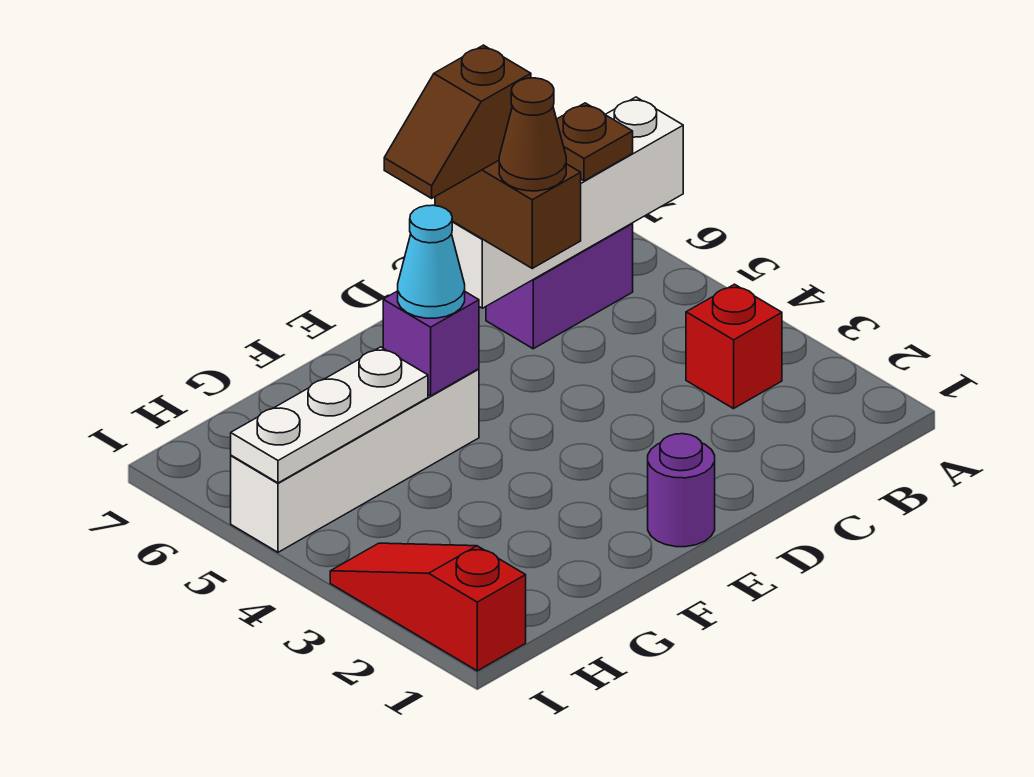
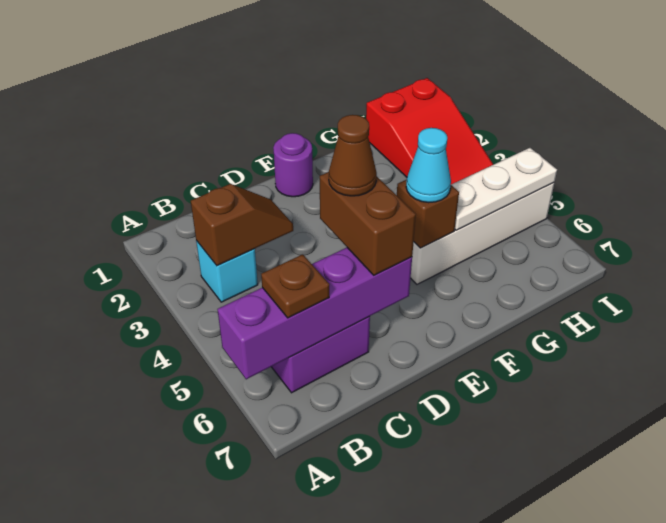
white brick A6:D6 level 2 -> purple brick A6:D6 level 2
red brick B3 level 1 -> cyan brick B3 level 1
brown slope D6:E6 level 4 top D -> brown slope B3:C3 level 2 top B
purple brick F5 level 2 -> brown brick F5 level 2
red slope I1:I3 level 1 top 1 -> red slope H1:I3 level 1 top 1

